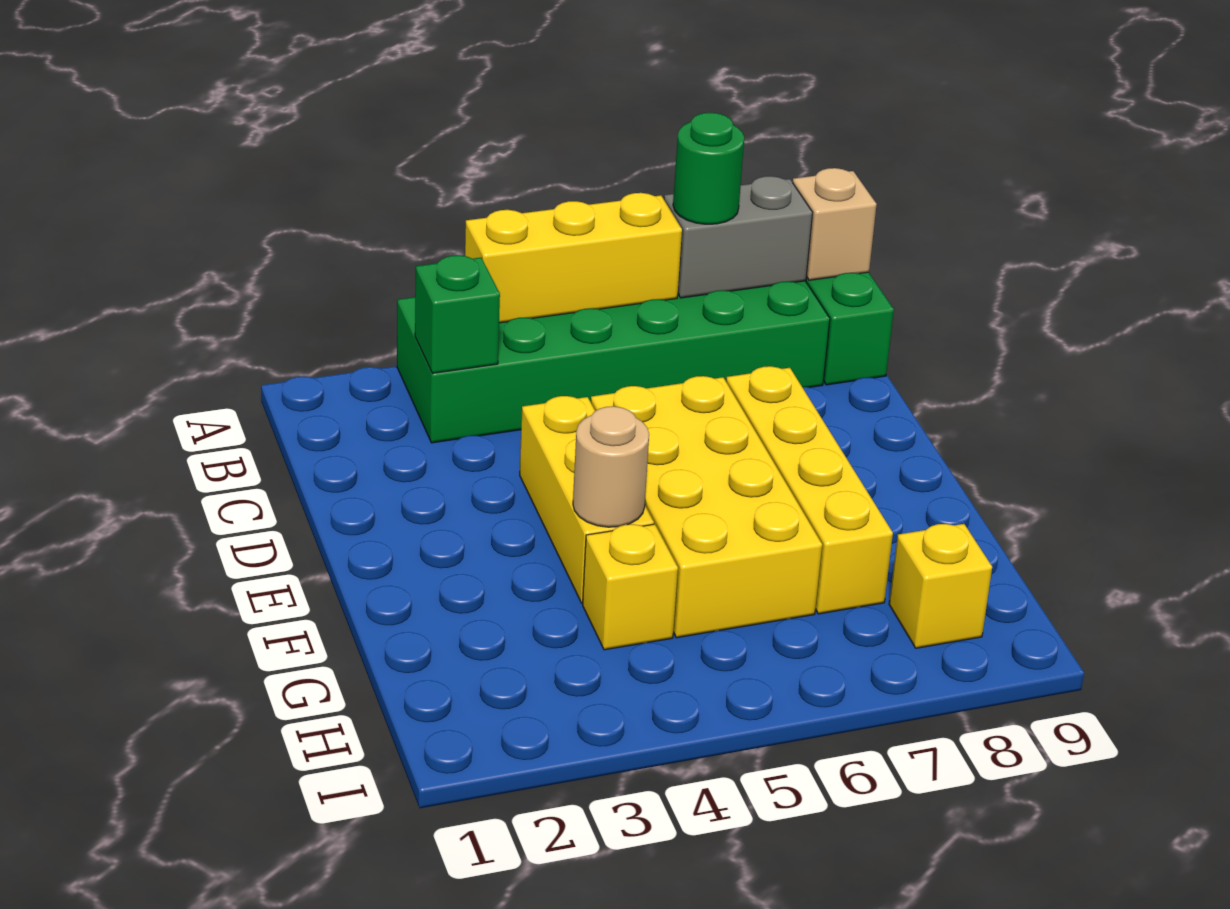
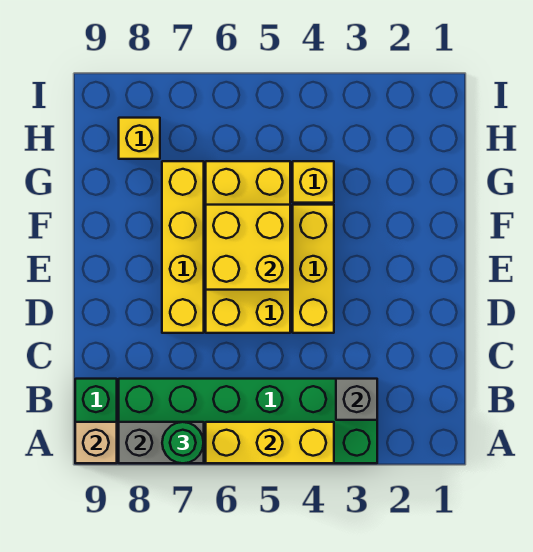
green brick B3 level 2 -> grey brick B3 level 2
none -> yellow brick E5:F6 level 2
tan round brick F4 level 2 -> none

